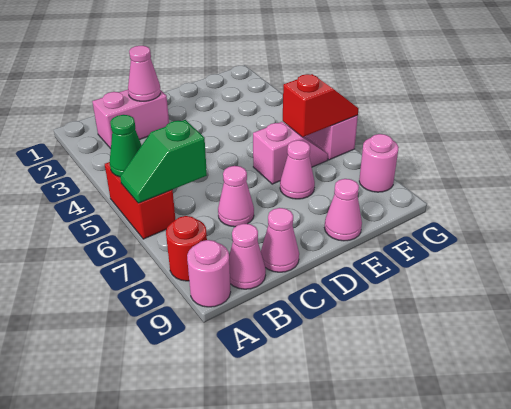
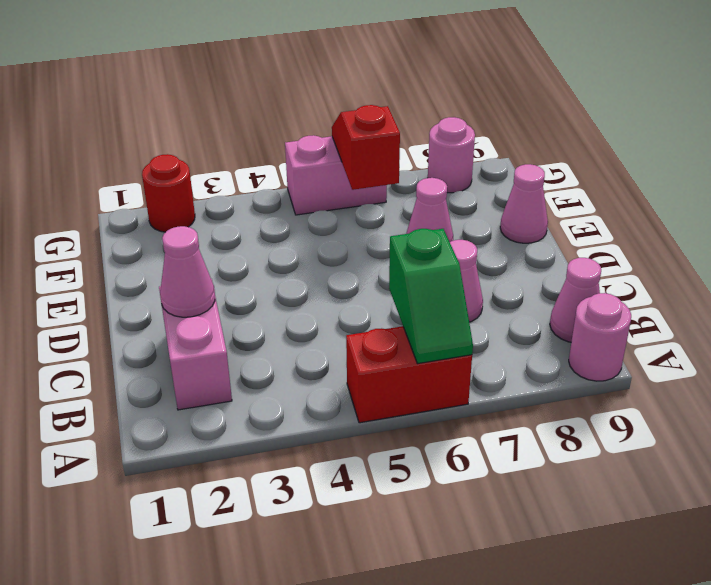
green cone A5 level 2 -> none
red round brick A8 level 1 -> red round brick G2 level 1
pink cone C9 level 1 -> none
pink slope E6:F6 level 1 top E -> none

